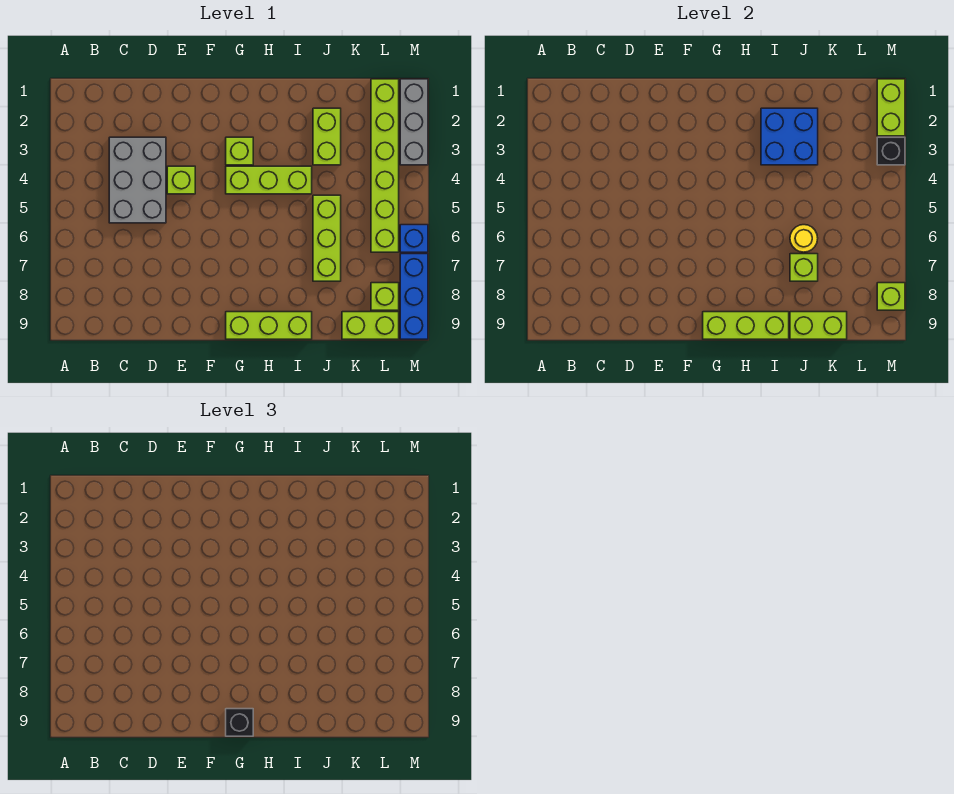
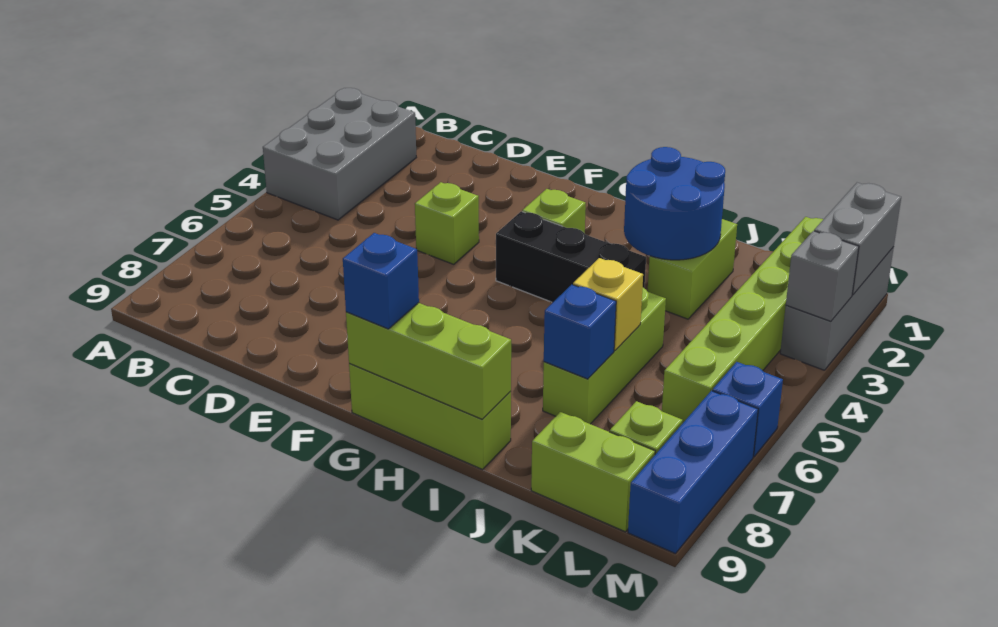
grey brick C3:D5 level 1 -> grey brick A2:B4 level 1
lime brick G4:I4 level 1 -> black brick G4:I4 level 1
black brick G9 level 3 -> blue brick G9 level 3
blue brick I2:J3 level 2 -> blue round brick I2:J3 level 2
yellow round brick J6 level 2 -> yellow brick J6 level 2
lime brick J7 level 2 -> blue brick J7 level 2
lime brick J9:K9 level 2 -> none
lime brick M1:M2 level 2 -> grey brick M1:M2 level 2
black brick M3 level 2 -> grey brick M3 level 2
lime brick M8 level 2 -> none

